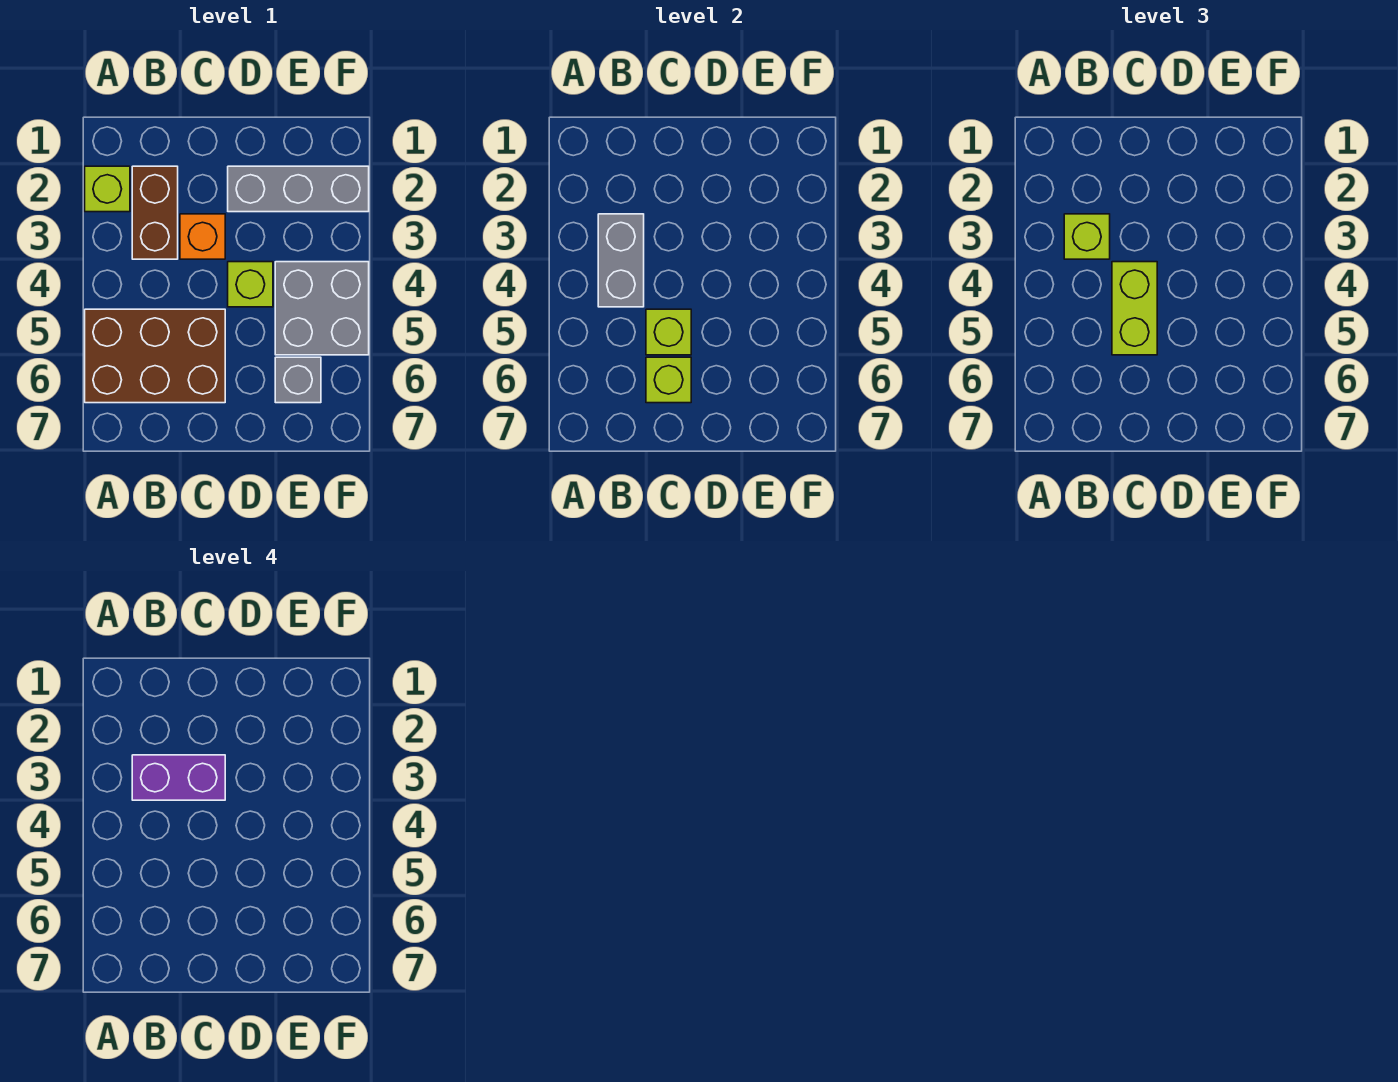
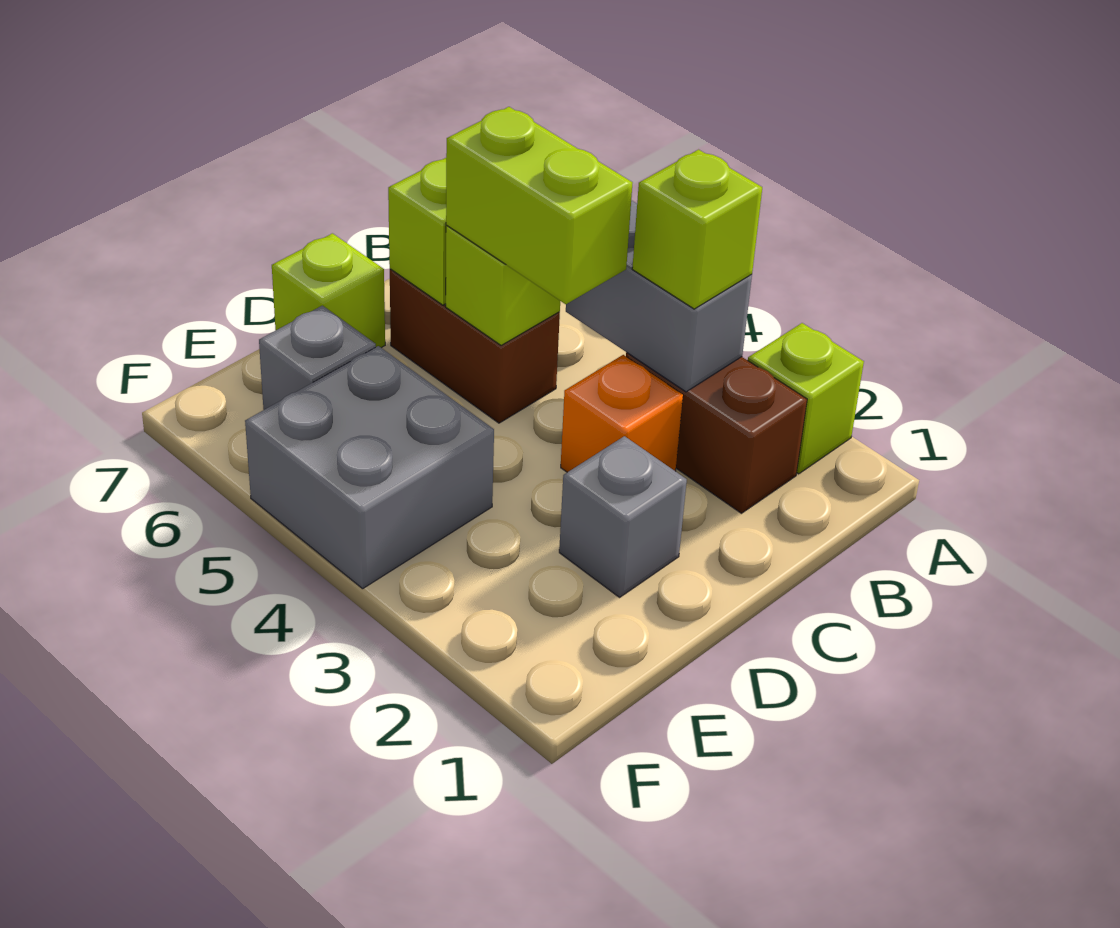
brown brick A5:C6 level 1 -> brown brick C5:C6 level 1
purple brick B3:C3 level 4 -> none
grey brick D2:F2 level 1 -> grey brick D2 level 1
lime brick D4 level 1 -> lime brick D7 level 1

